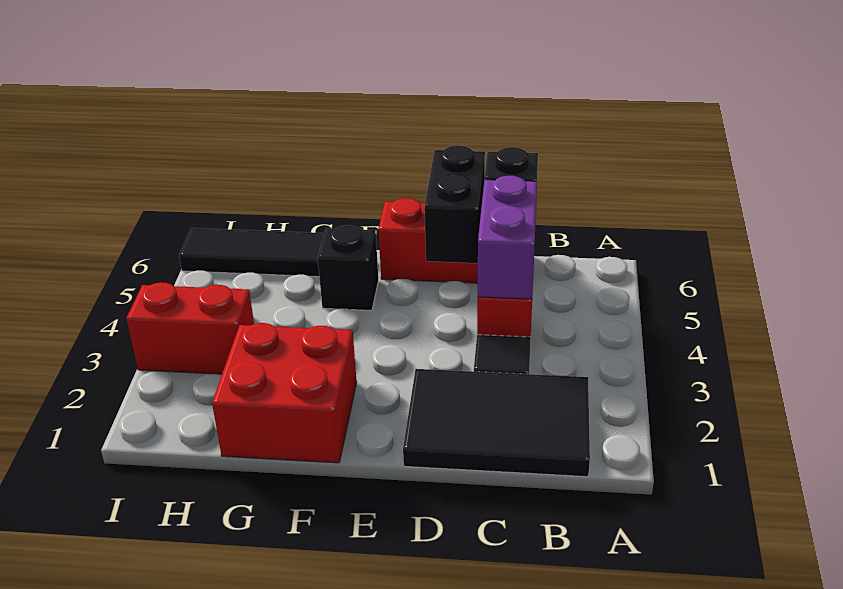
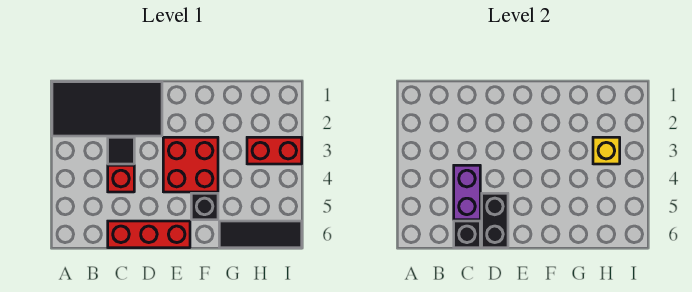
black tile B1:D2 level 1 -> black tile A1:D2 level 1
red brick F1:G2 level 1 -> red brick E3:F4 level 1
none -> yellow brick H3 level 2

